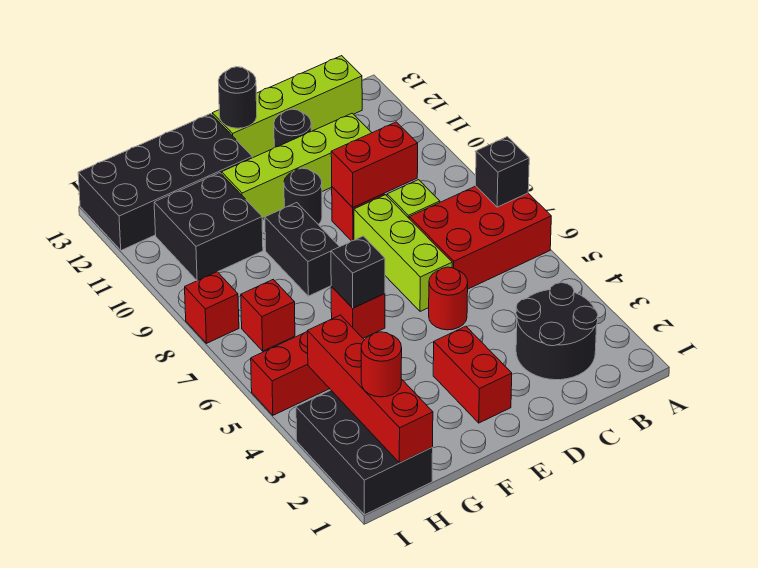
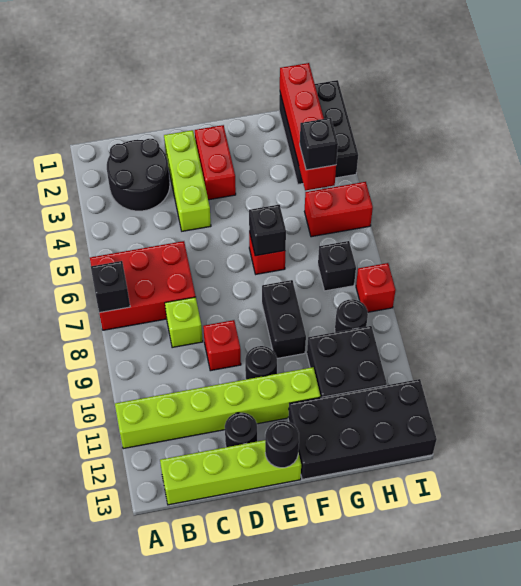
red brick C9:D9 level 2 -> none
lime brick C11:F11 level 1 -> lime brick A11:F11 level 1
red round brick D5 level 1 -> none
lime brick D6:D8 level 1 -> lime brick D2:D4 level 1
red round brick H2 level 3 -> none
none -> black brick H4 level 3
red brick H7 level 1 -> black brick H7 level 1
none -> black round brick H9 level 1

